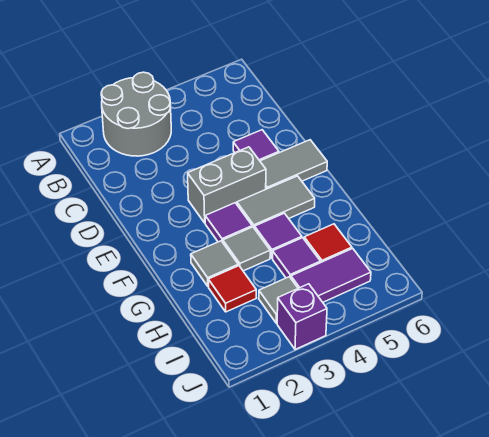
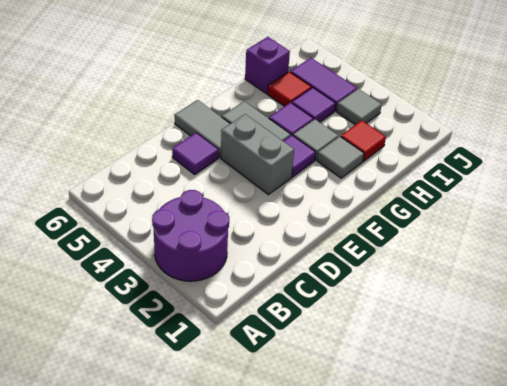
grey round brick A2:B3 level 1 -> purple round brick A2:B3 level 1
purple brick J3 level 1 -> purple brick H6 level 1

